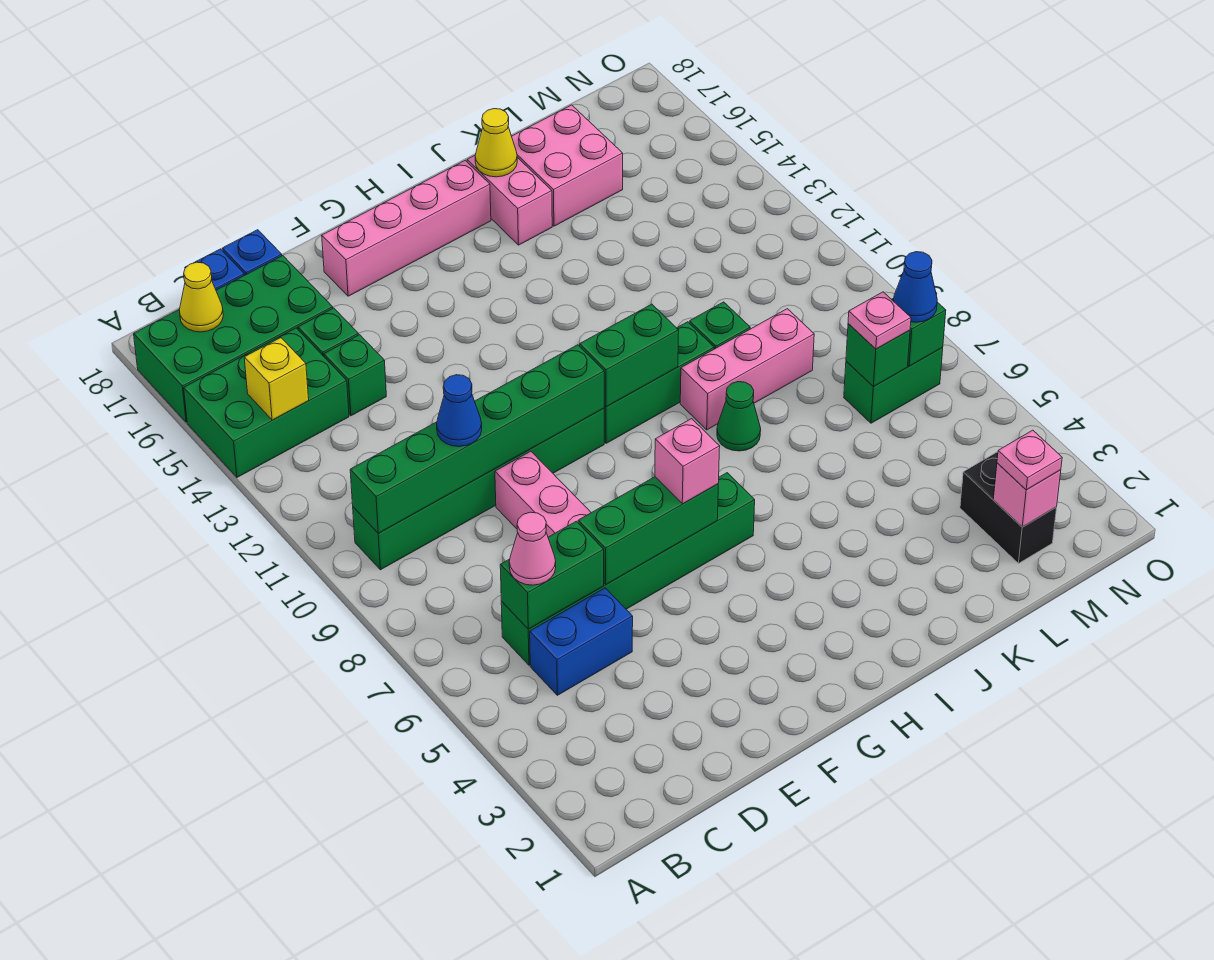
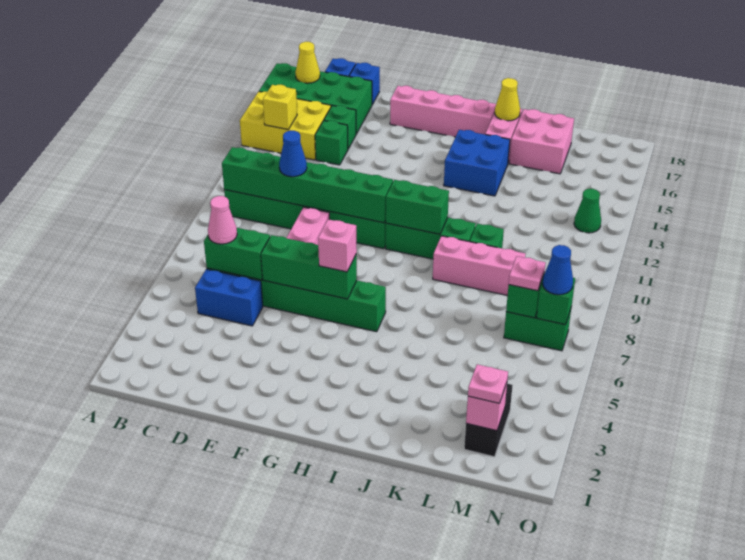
green brick A14:C15 level 1 -> yellow brick A14:C15 level 1
none -> blue brick I14:J15 level 1
green cone J8 level 1 -> green cone N13 level 1

